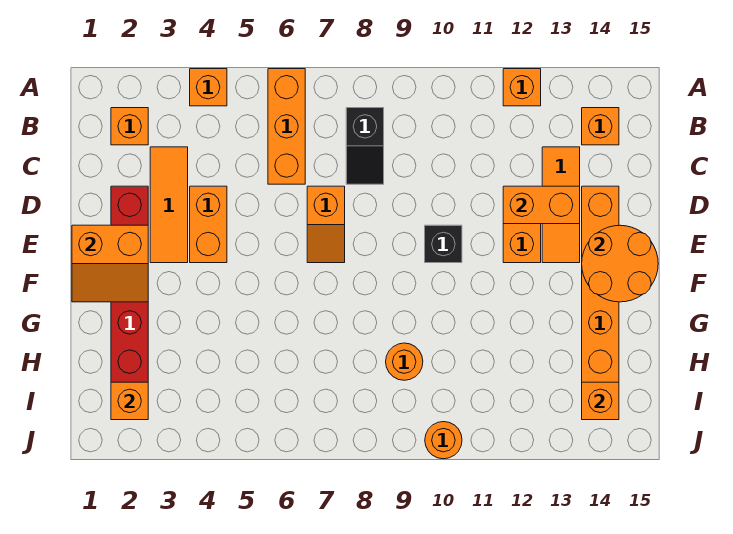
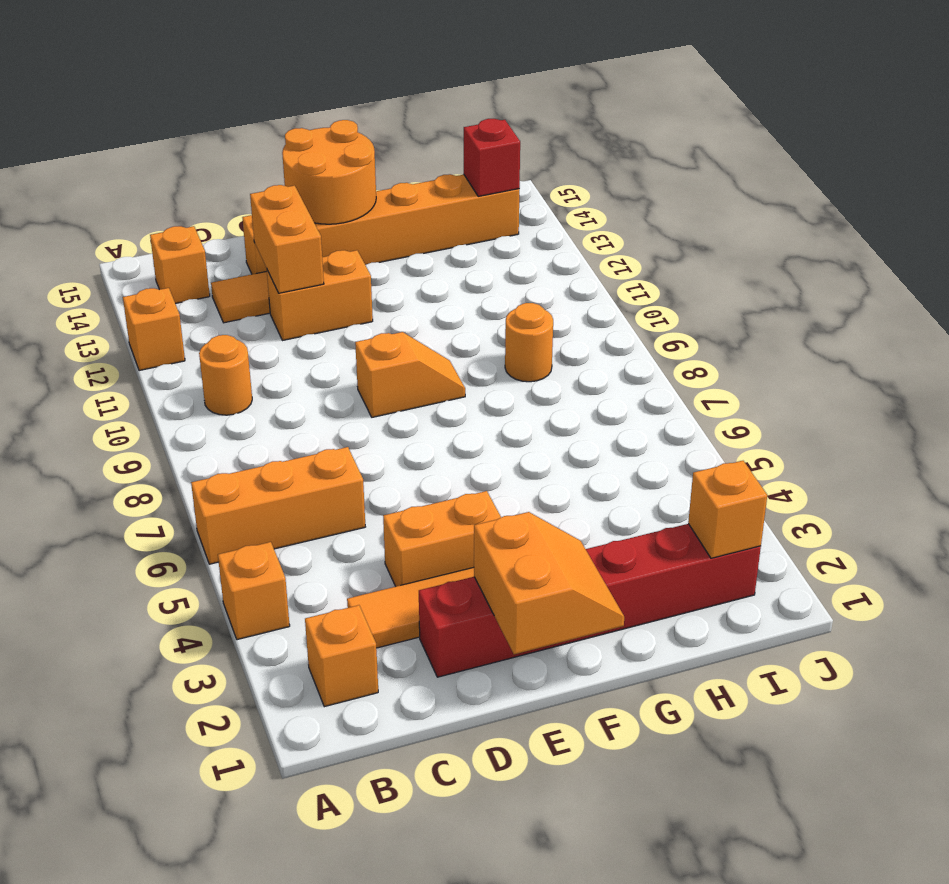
black slope B8:C8 level 1 top B -> none
orange slope D7:E7 level 1 top D -> orange slope E9:F9 level 1 top E
black brick E10 level 1 -> none
orange brick I14 level 2 -> red brick I14 level 2
orange round brick J10 level 1 -> orange round brick B10 level 1

